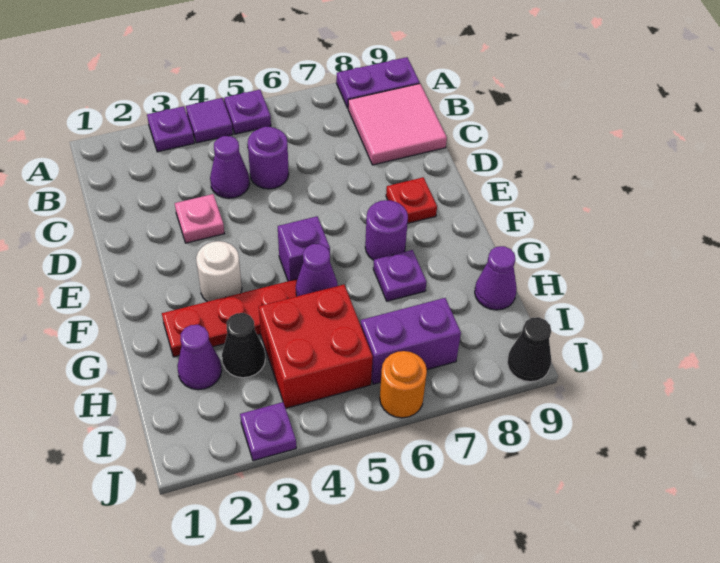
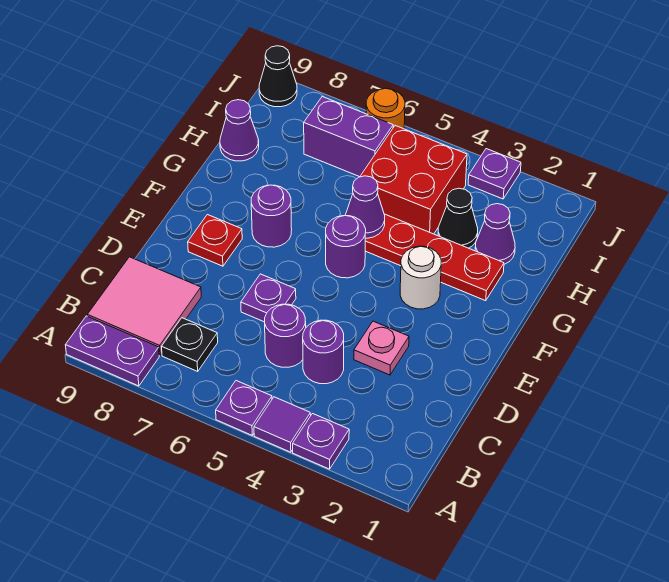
none -> black plate B7 level 1
purple cone C4 level 1 -> purple round brick C4 level 1
purple brick F5 level 1 -> purple round brick F5 level 1
purple plate G7 level 1 -> purple plate D6 level 1

